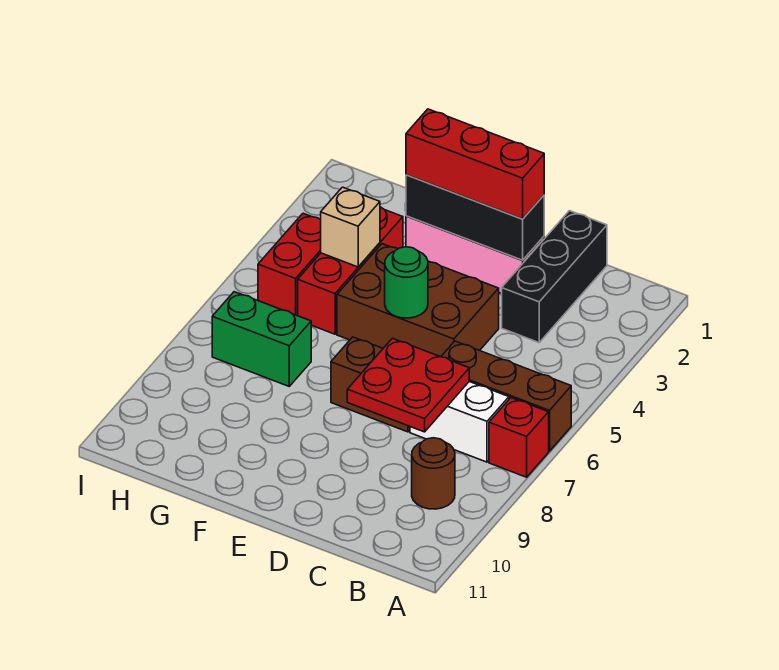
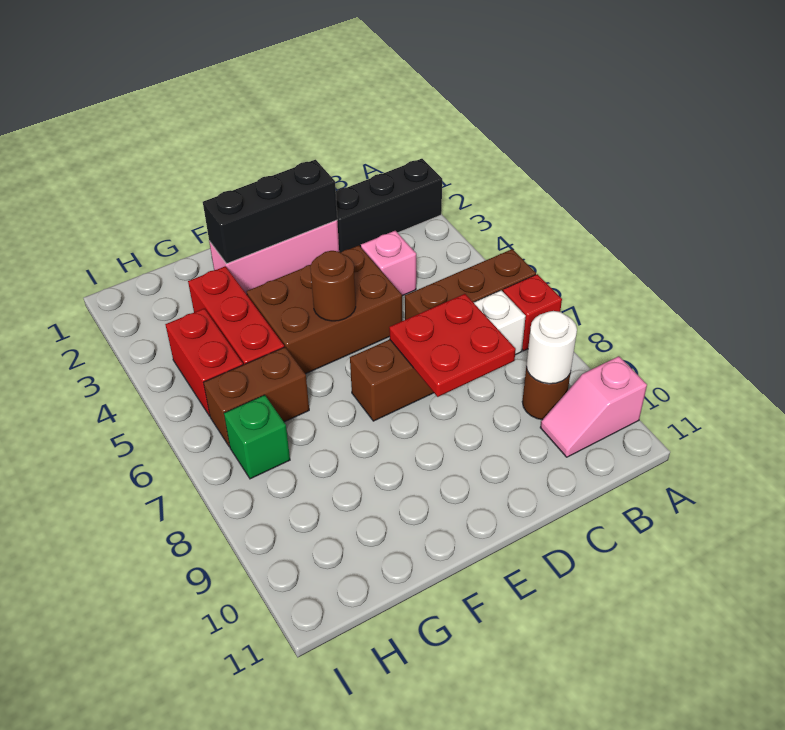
none -> pink slope A10:B10 level 1 top A
none -> white round brick B9 level 2
black brick C1:C3 level 1 -> black brick A2:C2 level 1
none -> pink brick C4 level 1
red brick D2:F2 level 3 -> none
green round brick E5 level 2 -> brown round brick E5 level 2
tan brick G4 level 2 -> none
none -> brown brick G6:H6 level 1
green brick G7:H7 level 1 -> green brick H7 level 1

